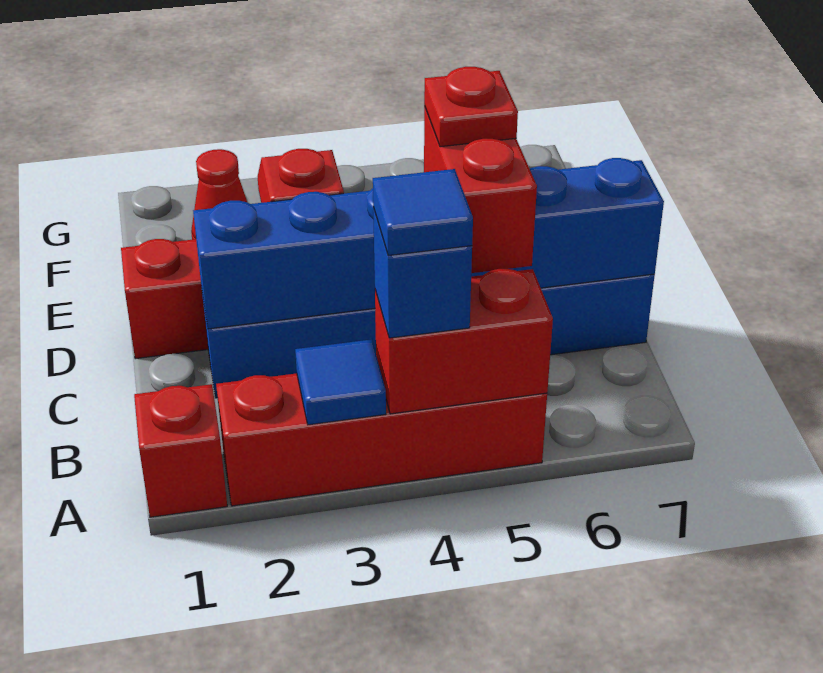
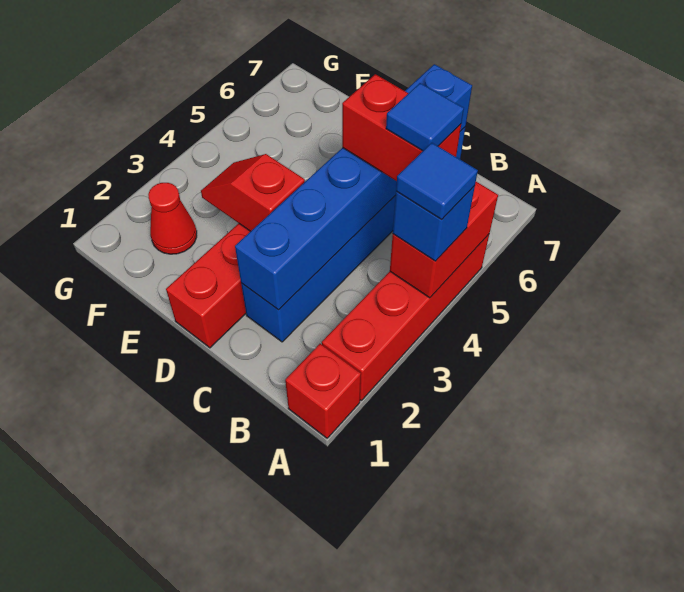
blue tile A3 level 2 -> blue tile B5 level 4
red plate C5 level 4 -> none

